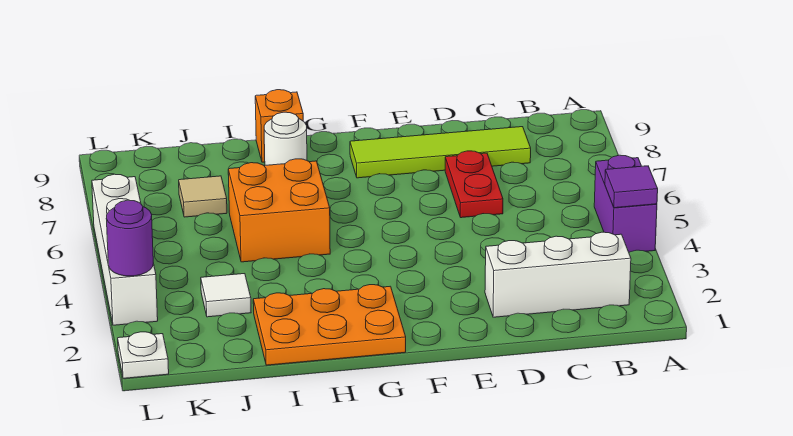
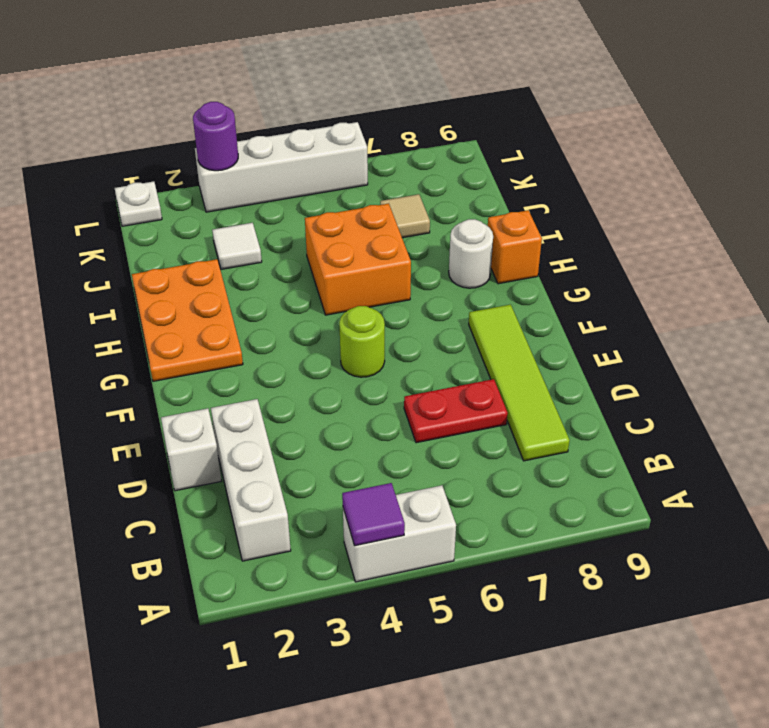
purple brick A4:A5 level 1 -> white brick A4:A5 level 1
none -> white brick D1 level 1
none -> lime round brick F5 level 1

